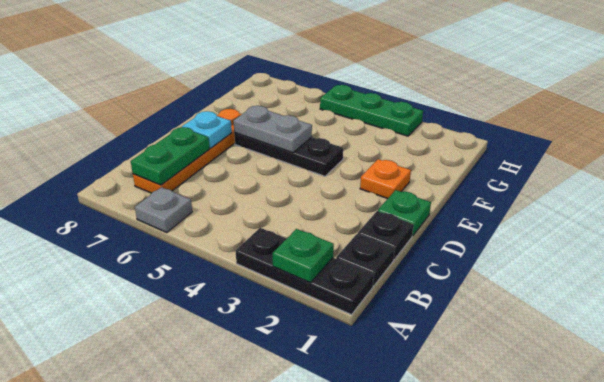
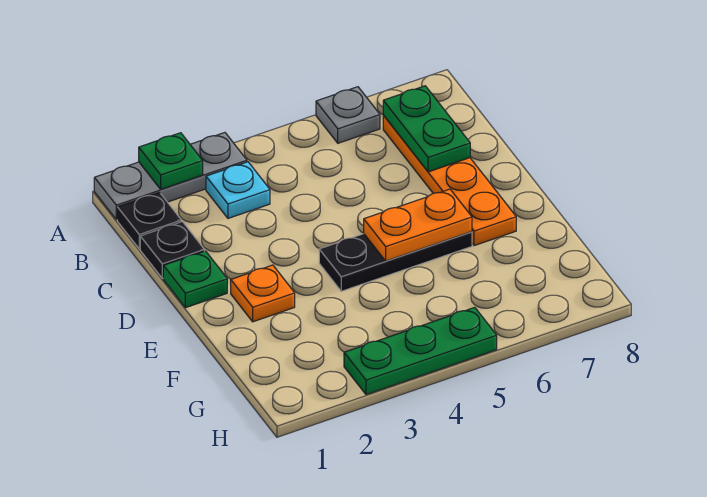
black plate A1:A3 level 1 -> grey plate A1:A3 level 1
cyan plate D7 level 2 -> cyan plate B3 level 1
grey plate E5:E6 level 2 -> orange plate E5:E6 level 2

